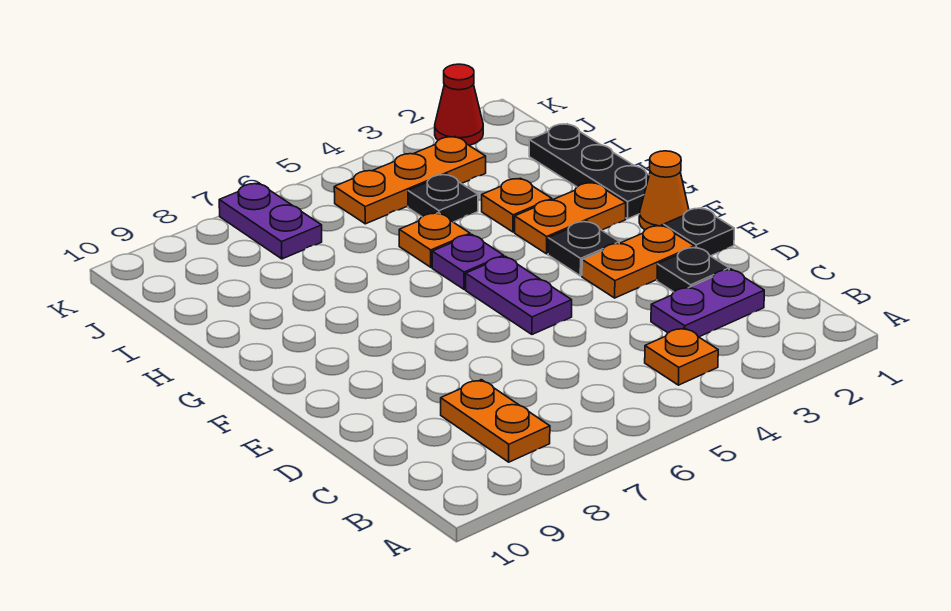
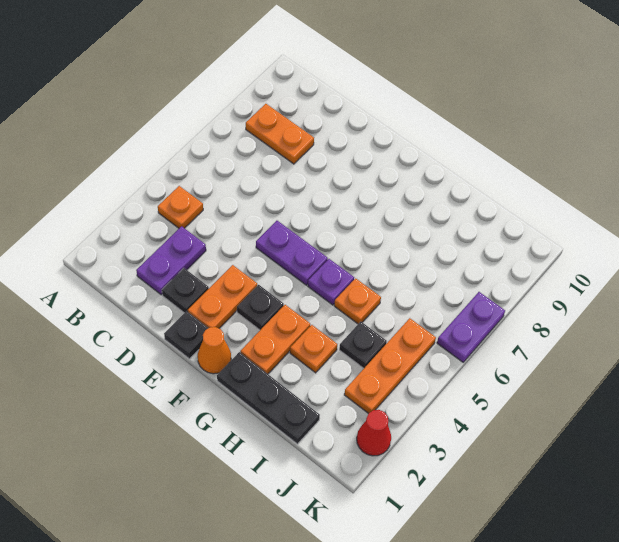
purple plate J7:K7 level 1 -> purple plate K6:K7 level 1

